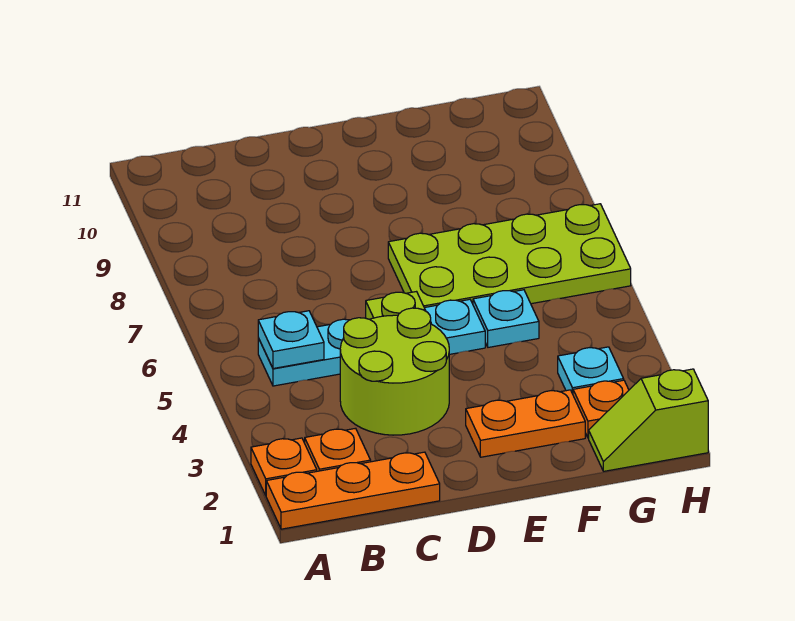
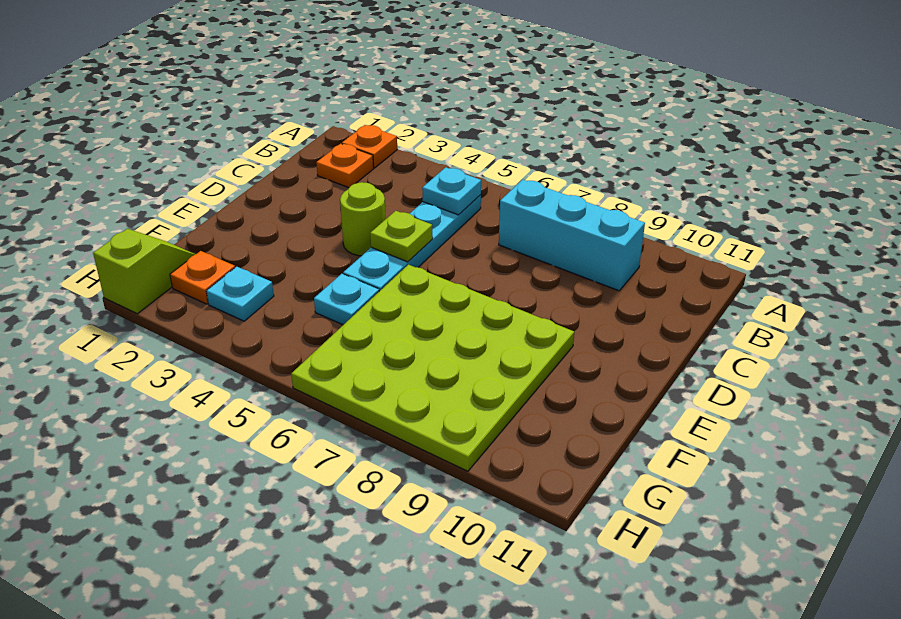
orange plate A1:C1 level 1 -> none
none -> cyan brick B7:B9 level 1
lime round brick C3:D4 level 1 -> lime round brick D4 level 1
orange plate E2:F2 level 1 -> none
lime plate E6:H7 level 1 -> lime plate E6:H9 level 1

